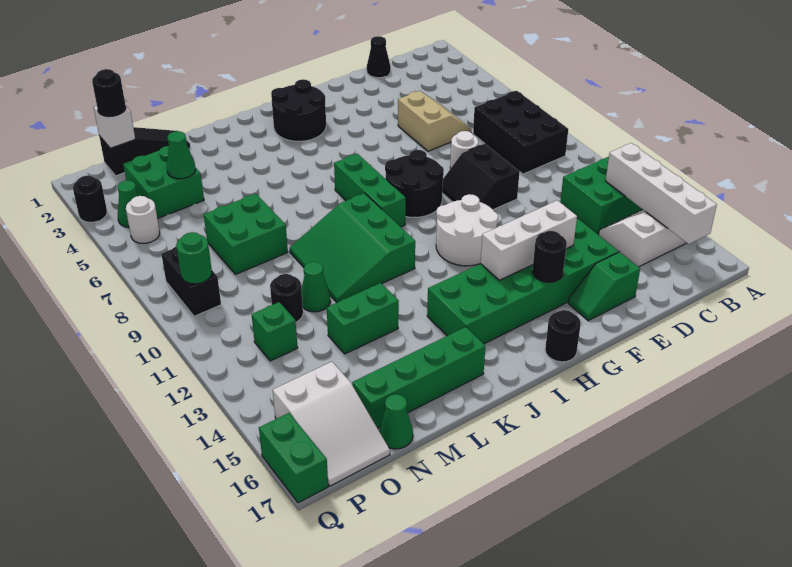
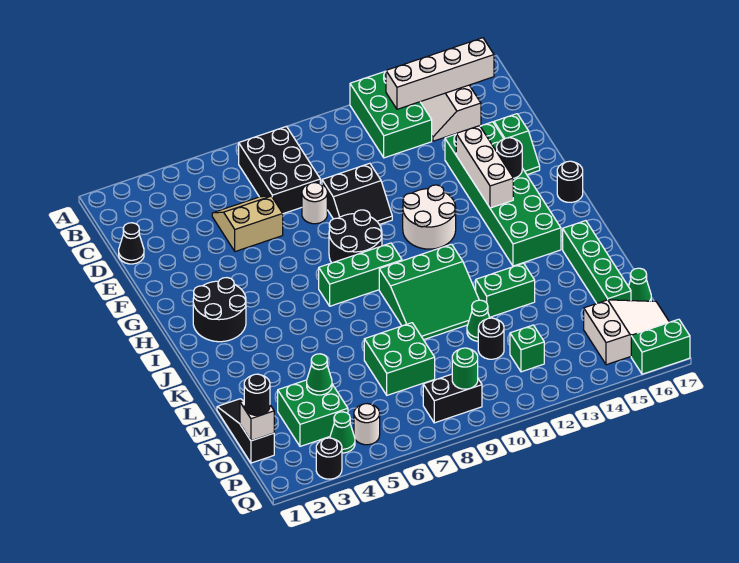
black brick B7:C9 level 1 -> black brick B7:D8 level 1
green brick L13:M13 level 1 -> green brick L12:L13 level 1

